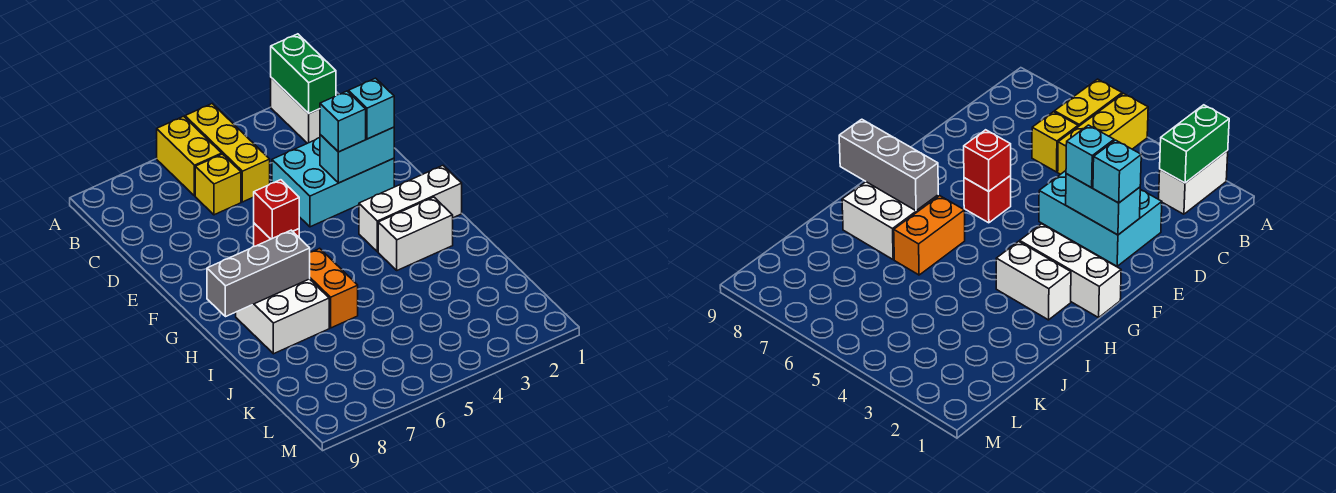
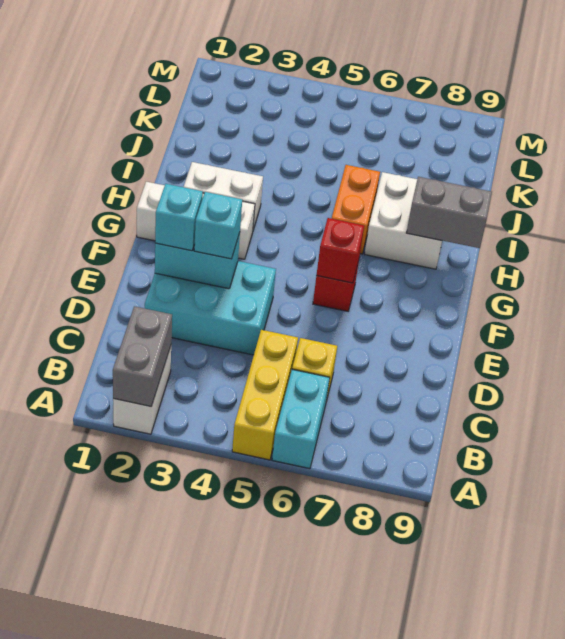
green brick A2:B2 level 2 -> grey brick A2:B2 level 2
yellow brick A6:B6 level 1 -> cyan brick A6:B6 level 1
grey brick H7:H9 level 2 -> grey brick H8:H9 level 2

